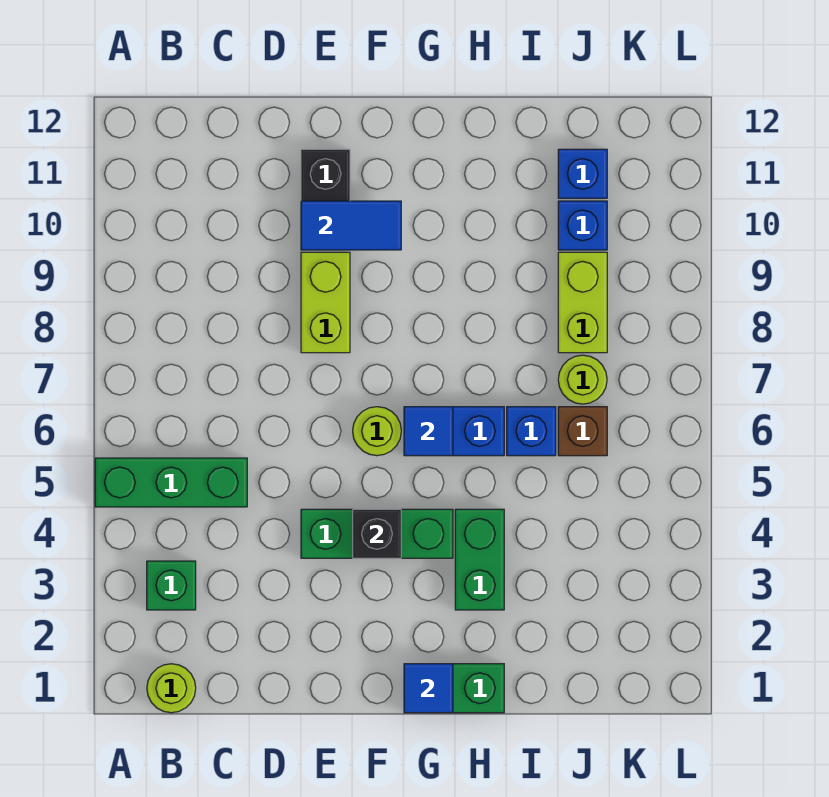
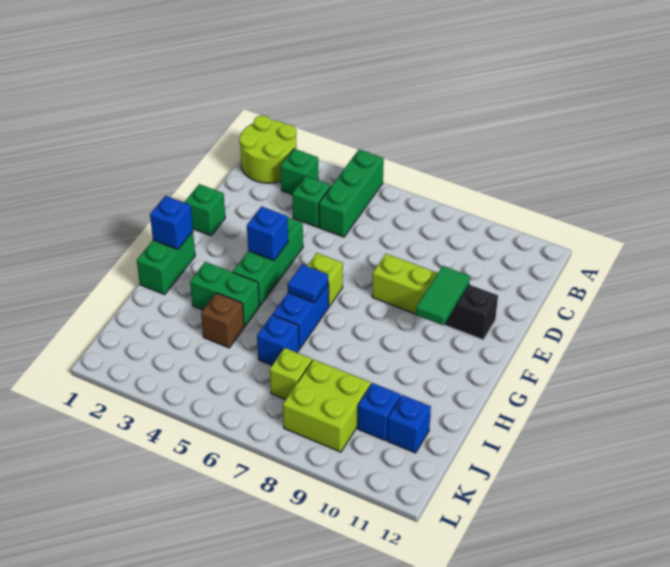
lime round brick B1 level 1 -> lime round brick A1:B2 level 1
none -> green brick C4 level 1
none -> green brick E1 level 1
blue tile E10:F10 level 2 -> green tile E10:F10 level 2
black brick F4 level 2 -> blue brick F4 level 2
lime round brick F6 level 1 -> lime brick F6 level 1
blue tile G1 level 2 -> blue brick G1 level 2
brown brick J6 level 1 -> brown brick I4 level 1
lime round brick J7 level 1 -> lime brick J7 level 1
lime brick J8:J9 level 1 -> lime brick J8:K9 level 1

